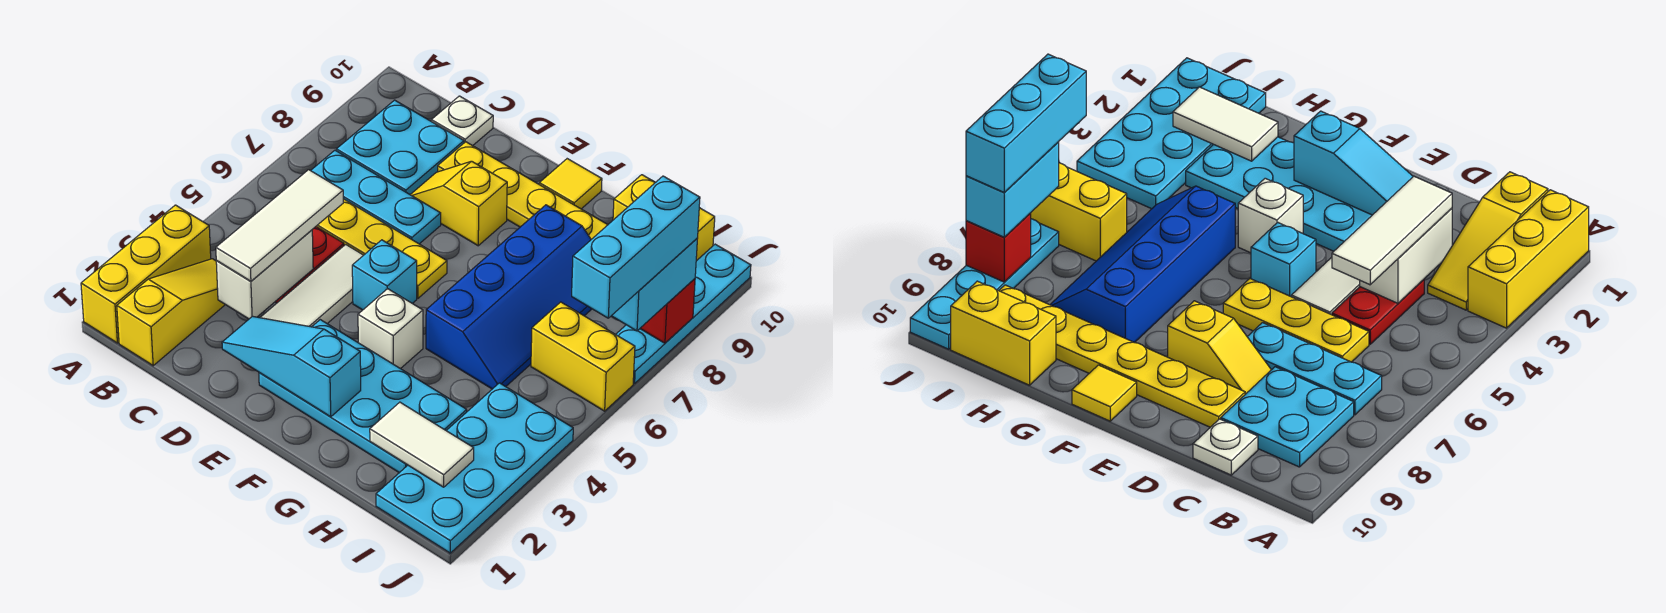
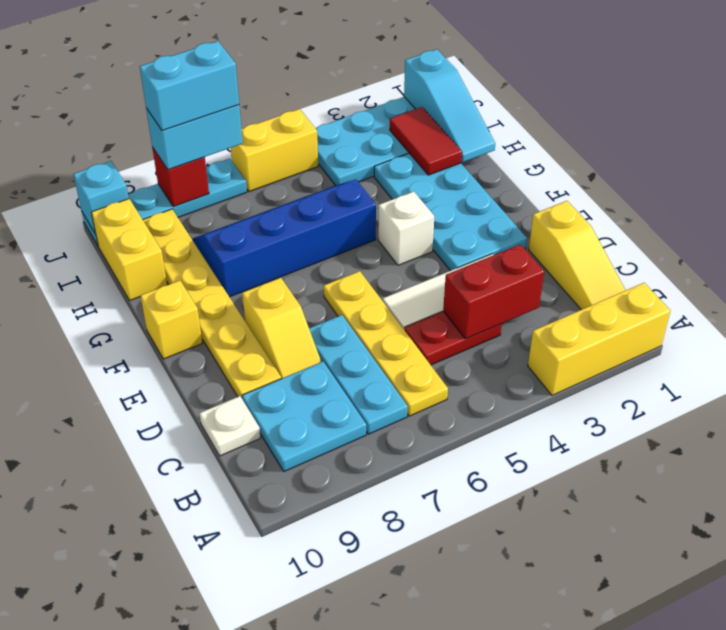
yellow slope B1:B3 level 1 top 1 -> yellow slope B1:D1 level 1 top D
white brick C3:C4 level 2 -> red brick C3:C4 level 2
white tile C3:C5 level 3 -> none
yellow plate C6:E6 level 1 -> yellow plate B6:E6 level 1
cyan slope D2:F2 level 2 top F -> cyan slope H1:J1 level 2 top J
cyan brick E5 level 1 -> cyan brick J10 level 2
yellow tile F10 level 1 -> yellow brick F10 level 1
white tile H2:I2 level 2 -> red tile H2:I2 level 2
yellow brick I6:J6 level 1 -> yellow brick J5:J6 level 1
cyan brick J6:J8 level 4 -> cyan brick J7:J8 level 4

